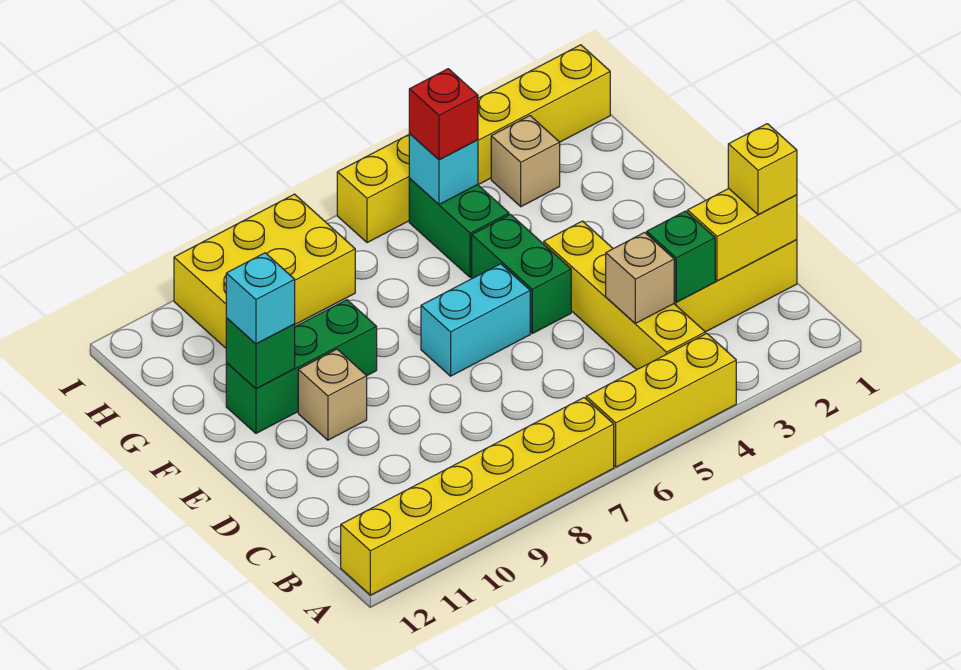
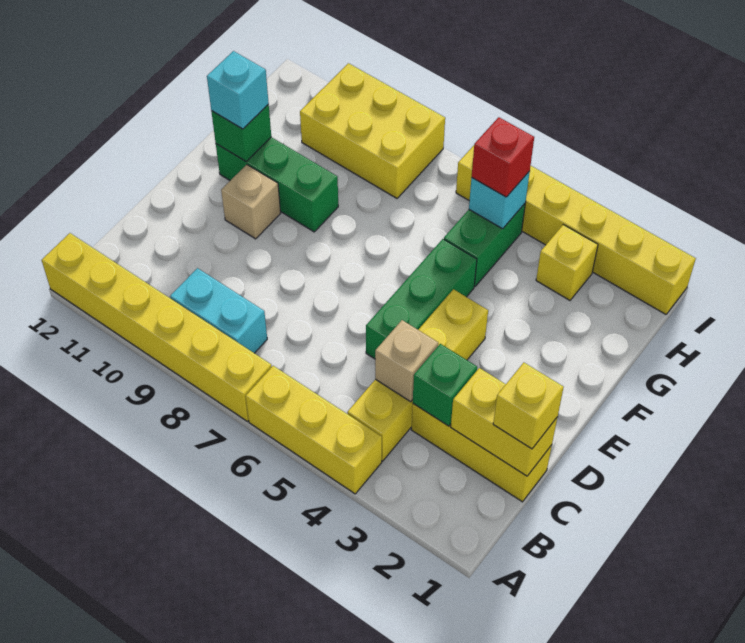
green brick E5:F5 level 1 -> green brick D5:F5 level 1
cyan brick E6:E7 level 1 -> cyan brick B8:B9 level 1
tan brick H3 level 1 -> yellow brick H3 level 1

